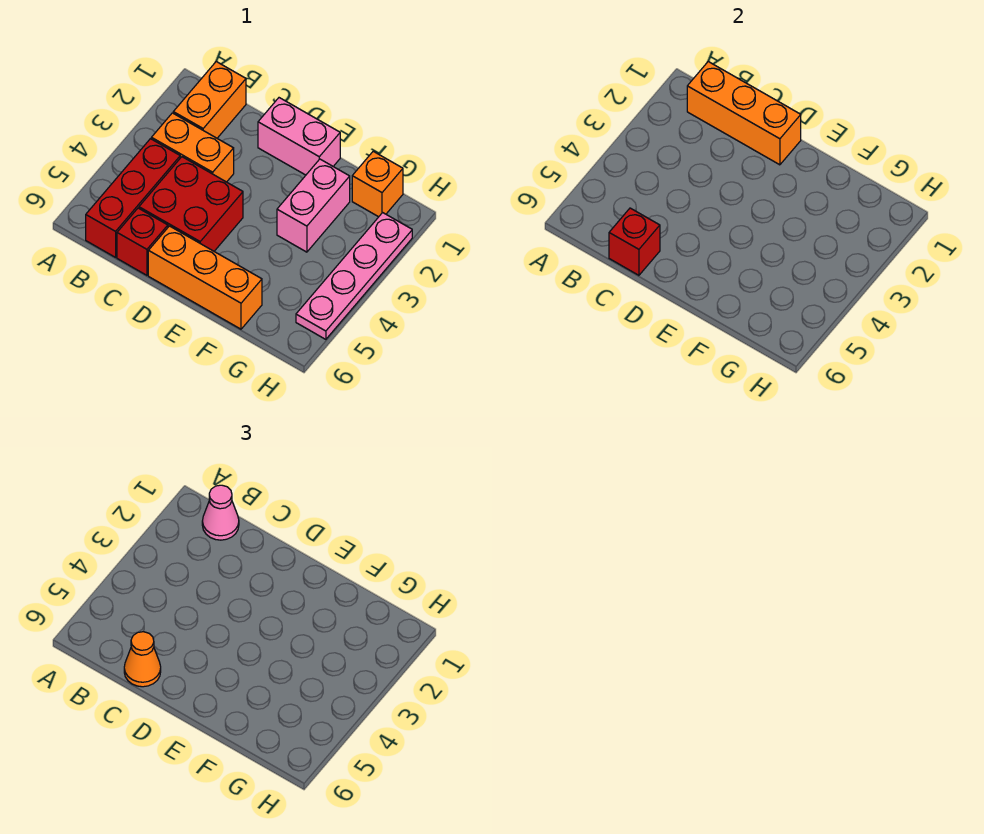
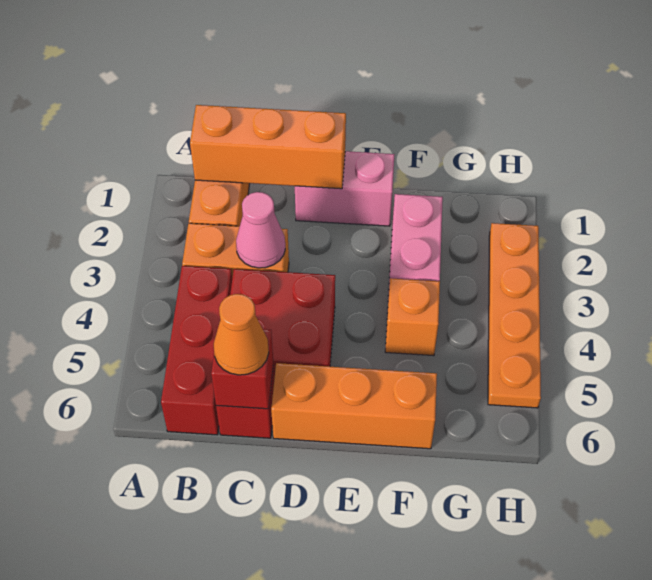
pink cone B1 level 3 -> pink cone C3 level 2
orange brick G1 level 1 -> orange brick F4 level 1
pink plate H2:H5 level 1 -> orange plate H2:H5 level 1

